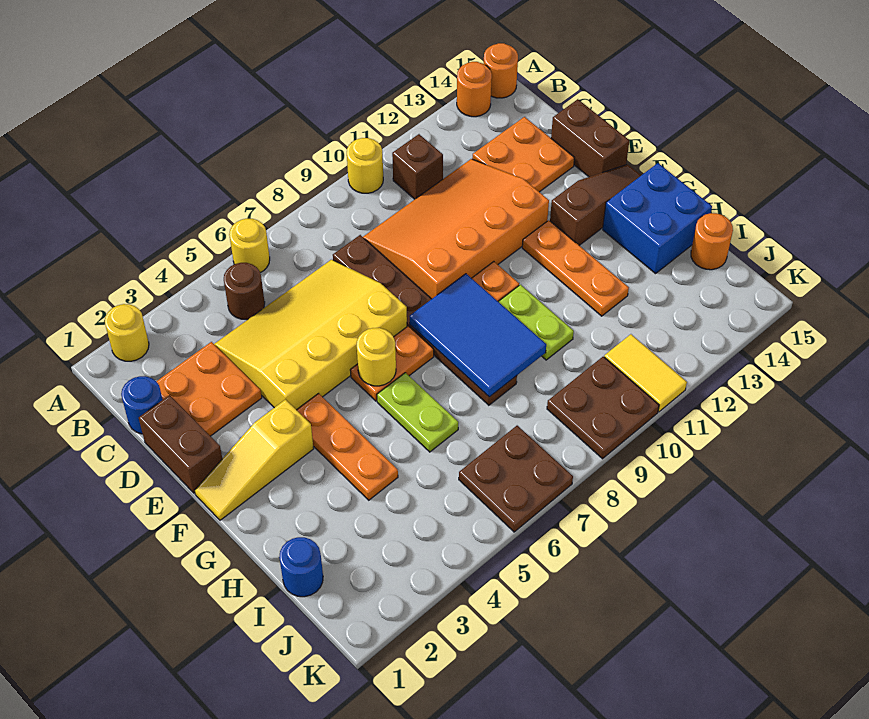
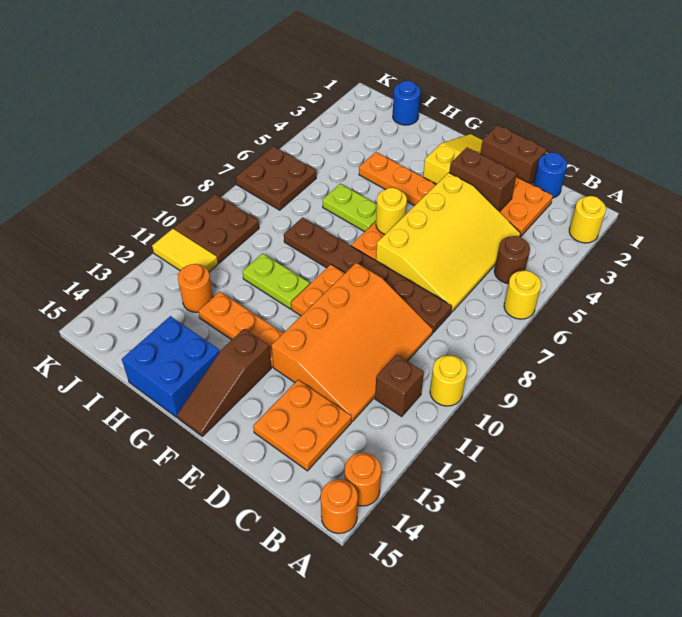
brown brick D15:E15 level 1 -> brown brick D3:E3 level 2
blue tile F8:H9 level 2 -> none
orange round brick I15 level 1 -> orange round brick I12 level 1

